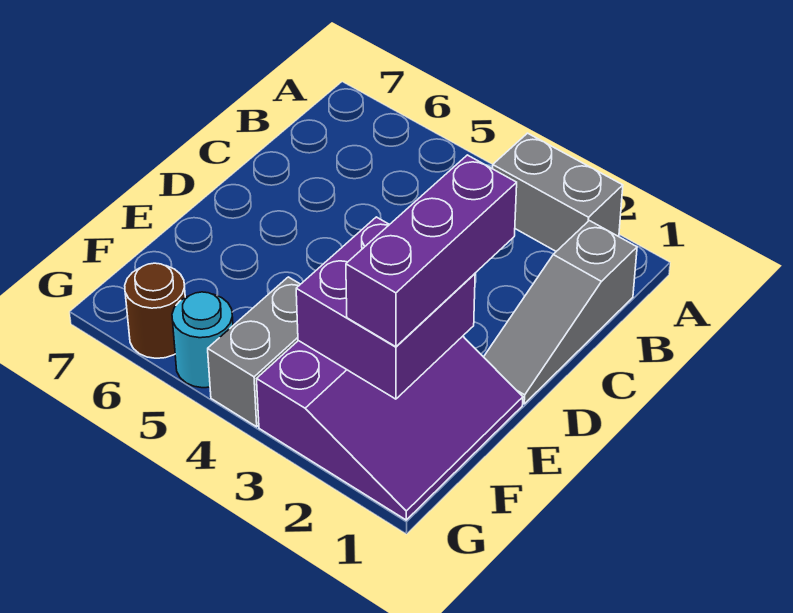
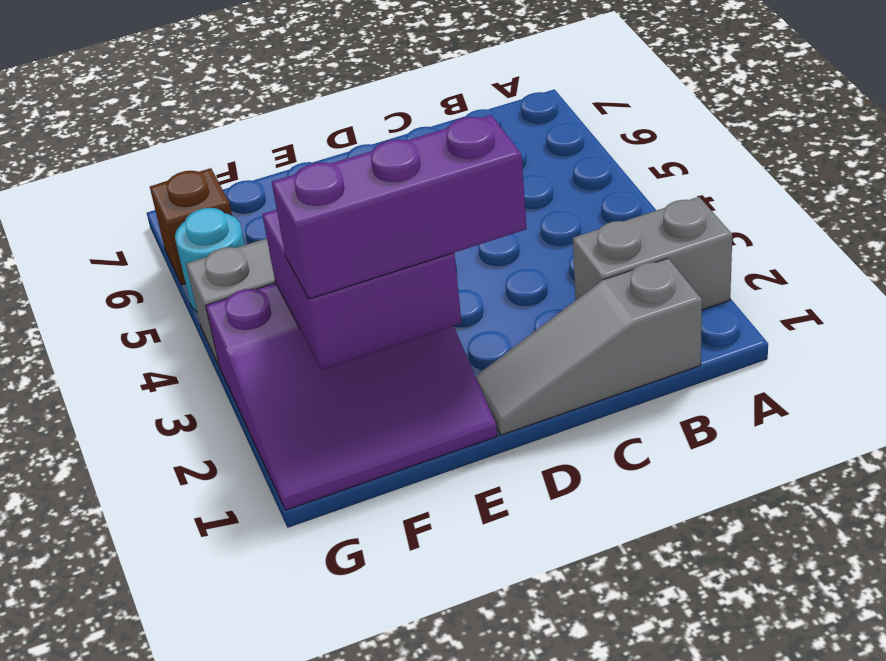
grey brick A2:A3 level 1 -> grey brick A2:B2 level 1
brown round brick G6 level 1 -> brown brick G6 level 1

